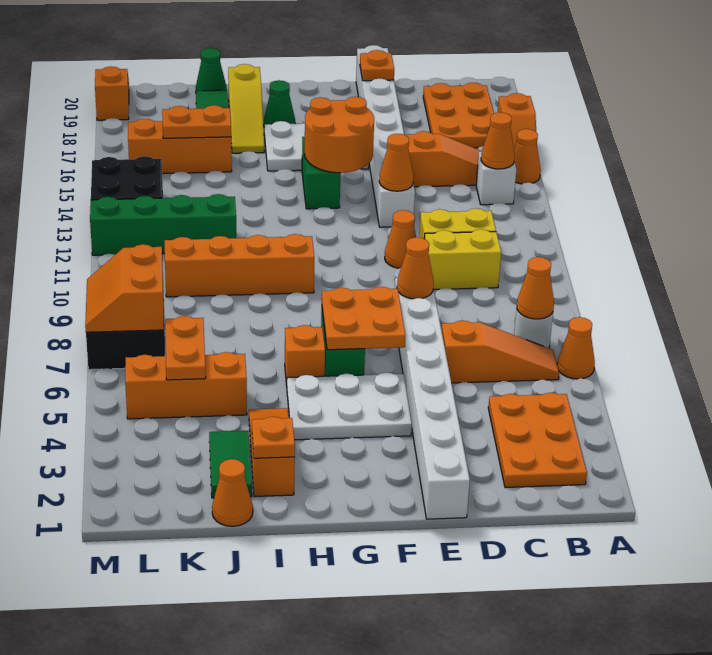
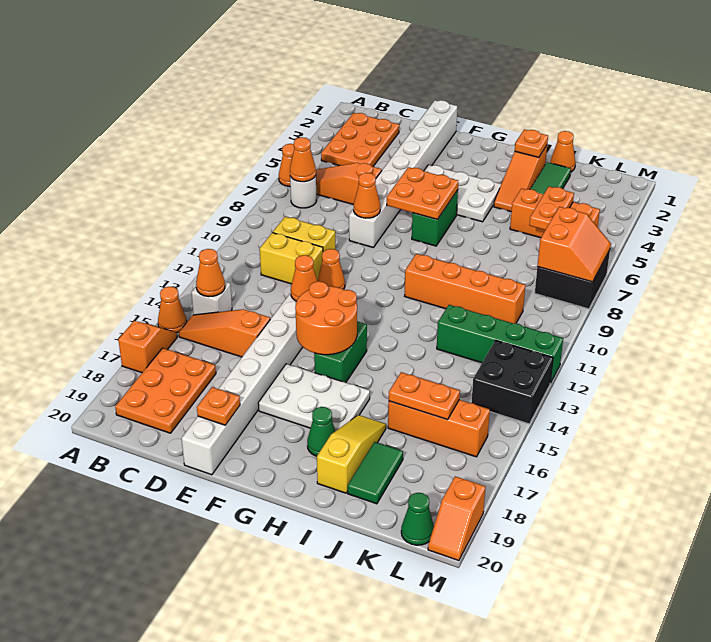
orange brick H6 level 1 -> none
green cone J20 level 1 -> green cone L20 level 1

